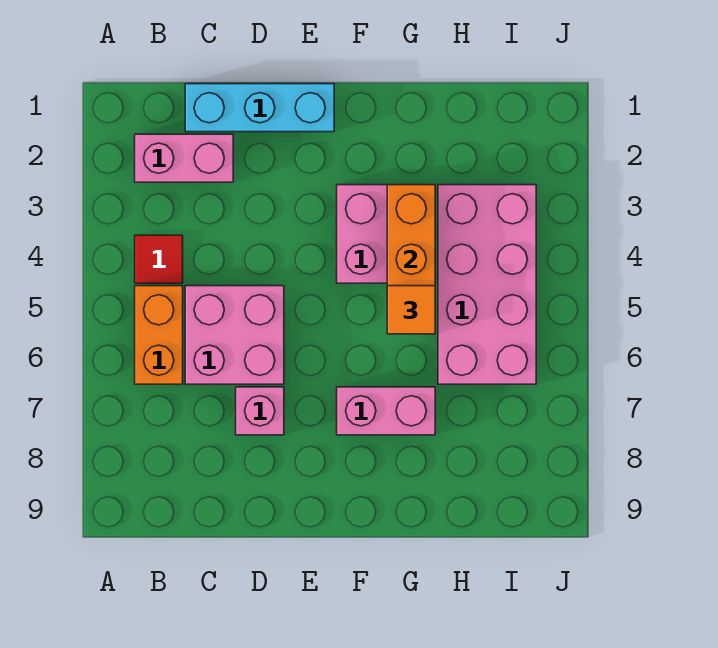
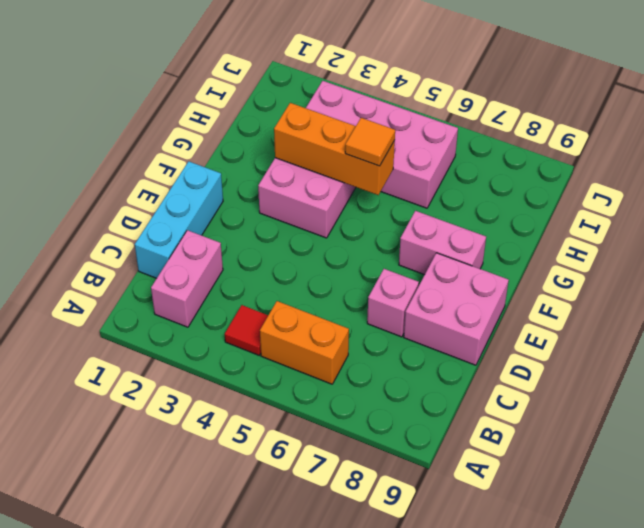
pink brick C5:D6 level 1 -> pink brick D8:E9 level 1
pink brick F7:G7 level 1 -> pink brick F7:F8 level 1

